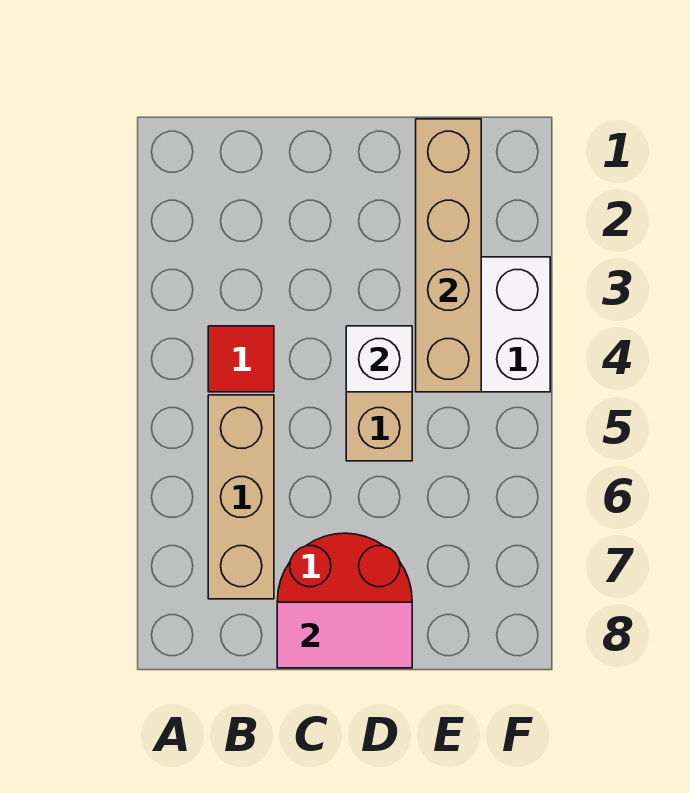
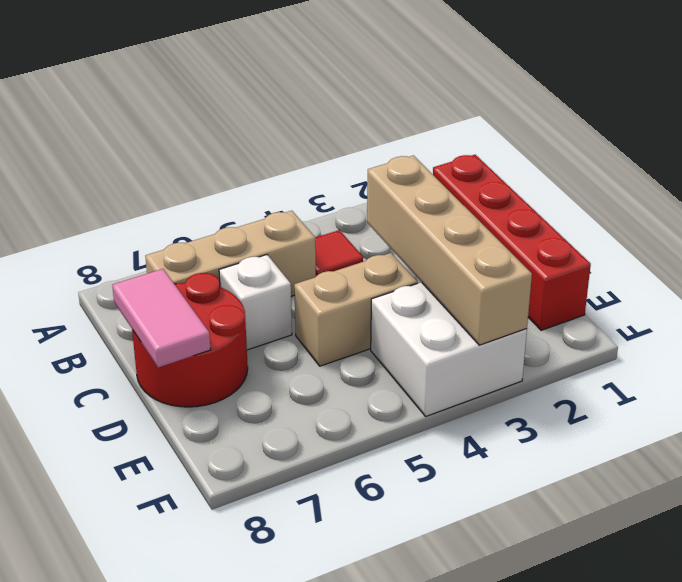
none -> red brick B1:E1 level 1
white brick D4 level 2 -> white brick C6 level 1
tan brick E1:E4 level 2 -> tan brick C3:F3 level 2

